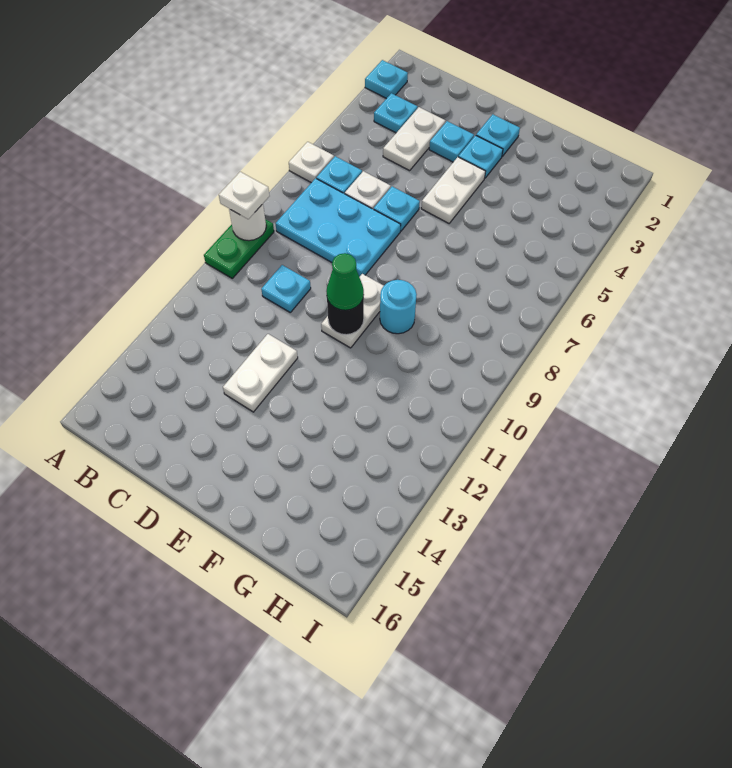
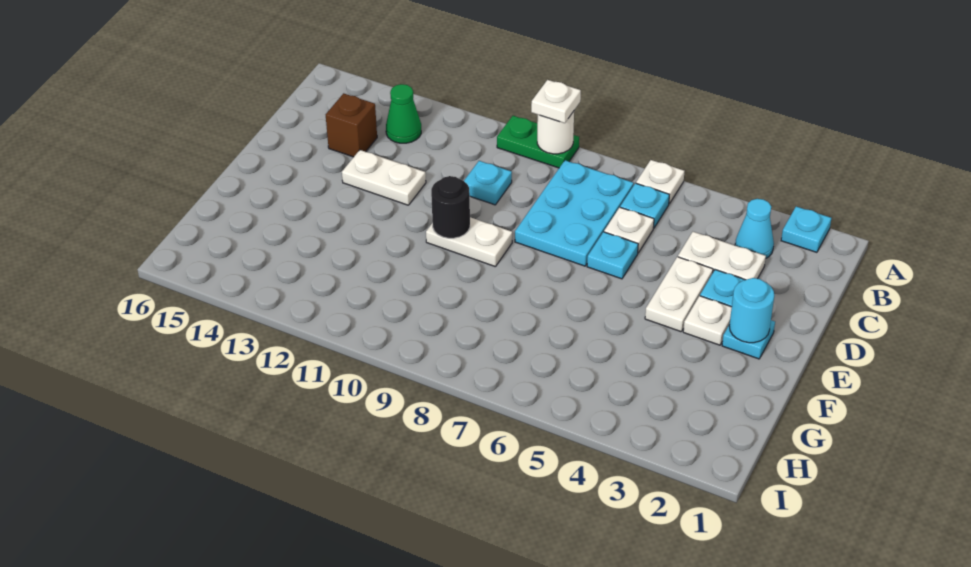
cyan plate B3 level 1 -> cyan cone B3 level 1
none -> brown brick C14 level 1
cyan plate E3 level 1 -> white plate E3 level 1
white plate E4:E5 level 1 -> white plate D4:E4 level 1
green cone E10 level 3 -> green cone B13 level 1
cyan round brick F9 level 1 -> cyan round brick E2 level 2

